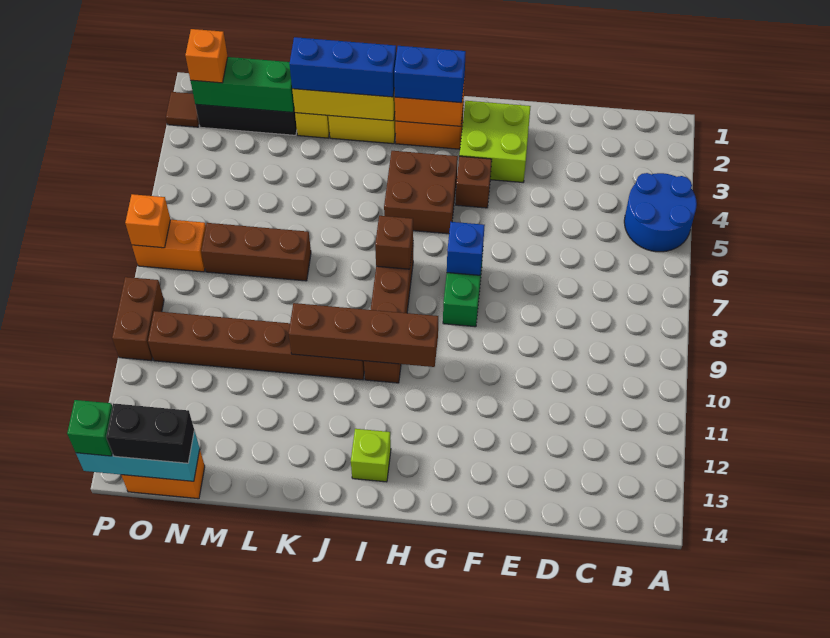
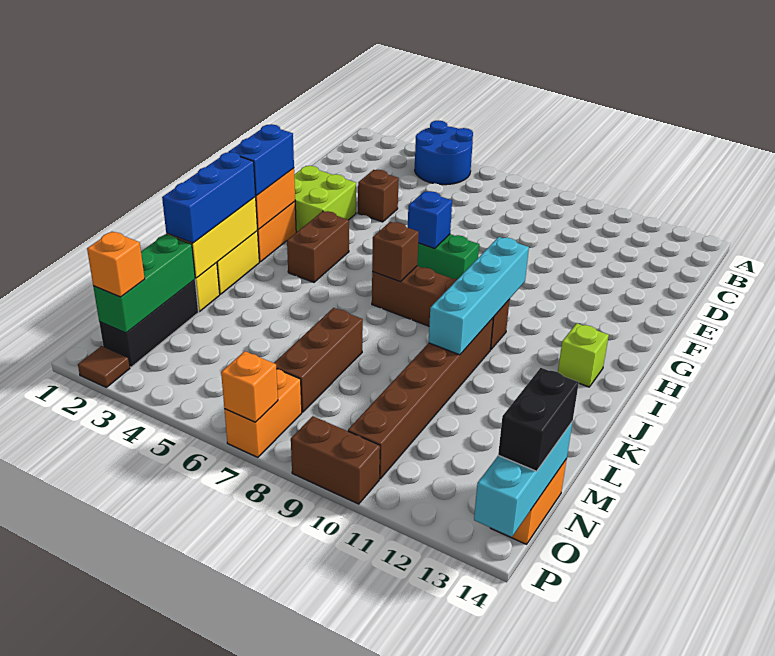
brown brick G4 level 1 -> brown brick E4 level 1
brown brick H4:I5 level 1 -> brown brick H4:I4 level 1
brown brick H10:K10 level 2 -> cyan brick H10:K10 level 2
green brick P14 level 3 -> none

